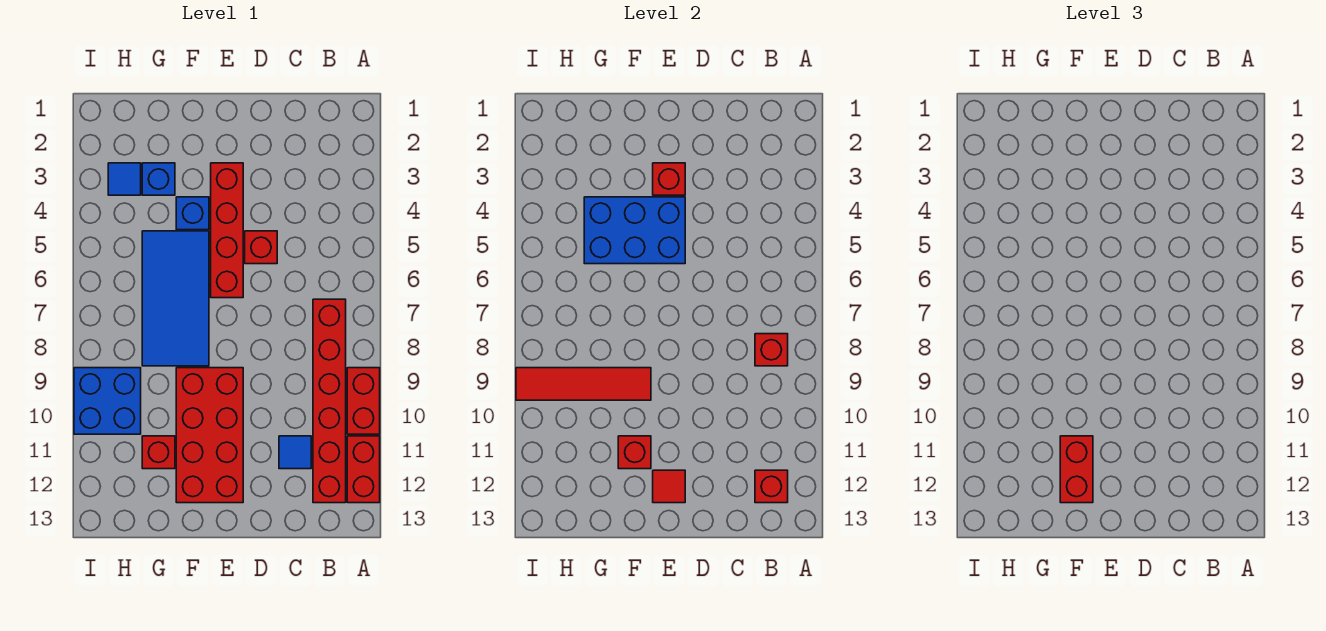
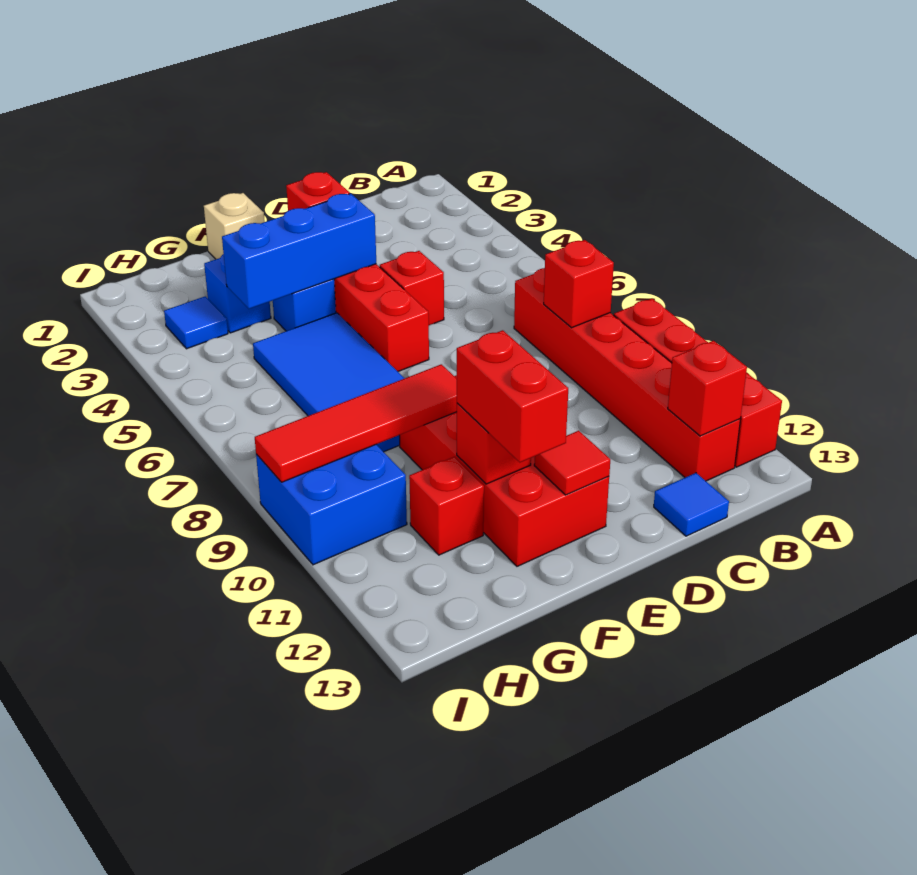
blue tile C11 level 1 -> blue tile C13 level 1
blue brick E4:G5 level 2 -> blue brick E4:G4 level 2
none -> tan brick F1 level 1

